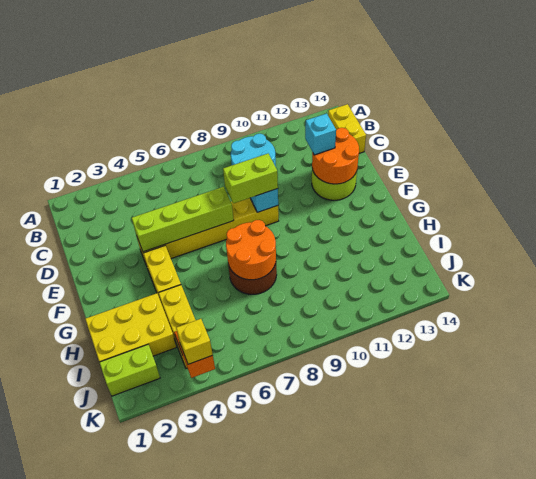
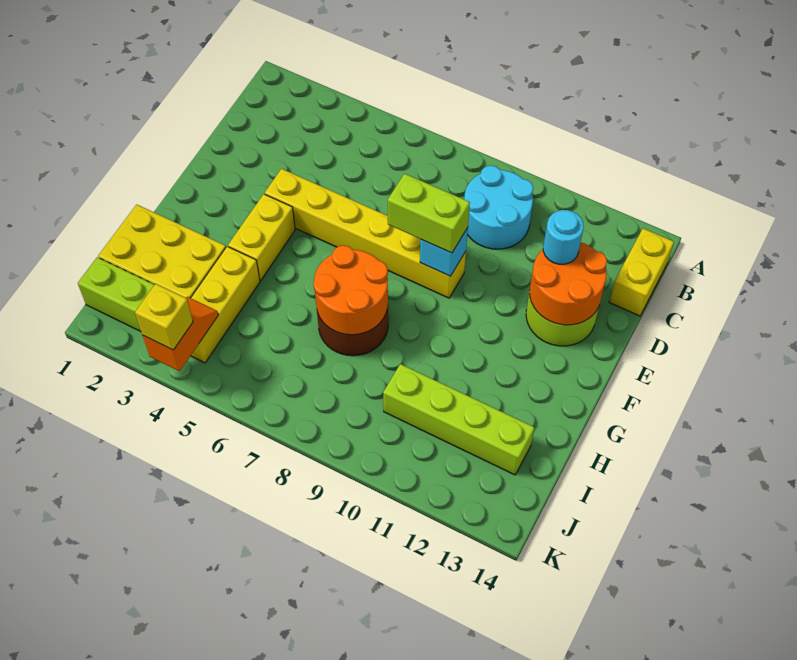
cyan brick D12 level 3 -> cyan round brick D12 level 3
lime brick E4:E7 level 2 -> lime brick I10:I13 level 1

